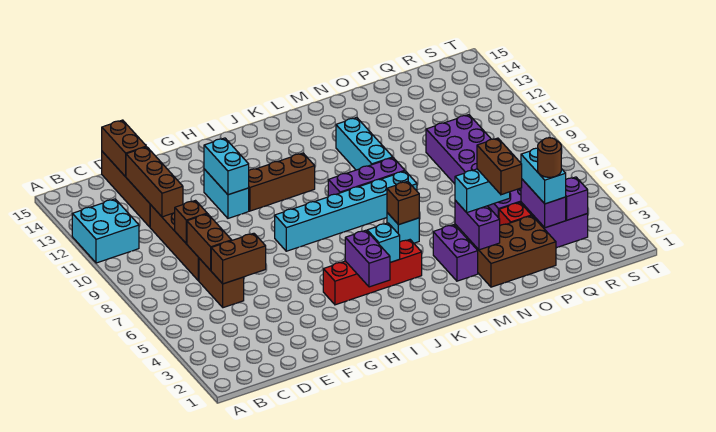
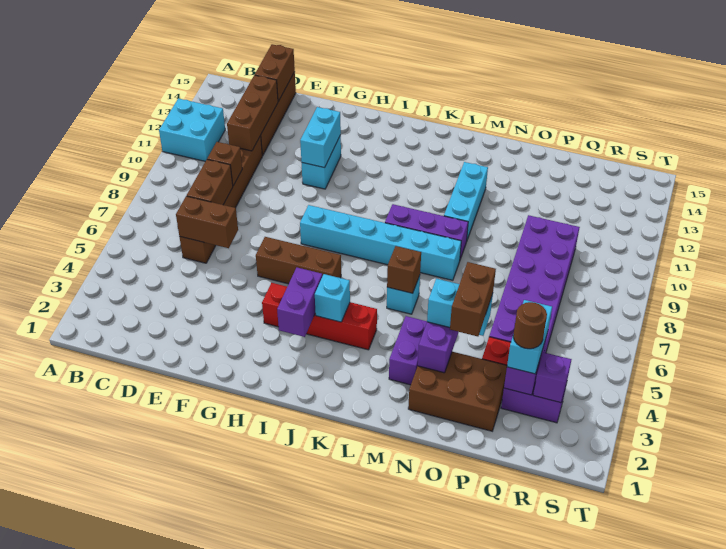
brown brick H11:J11 level 1 -> brown brick G6:I6 level 1

